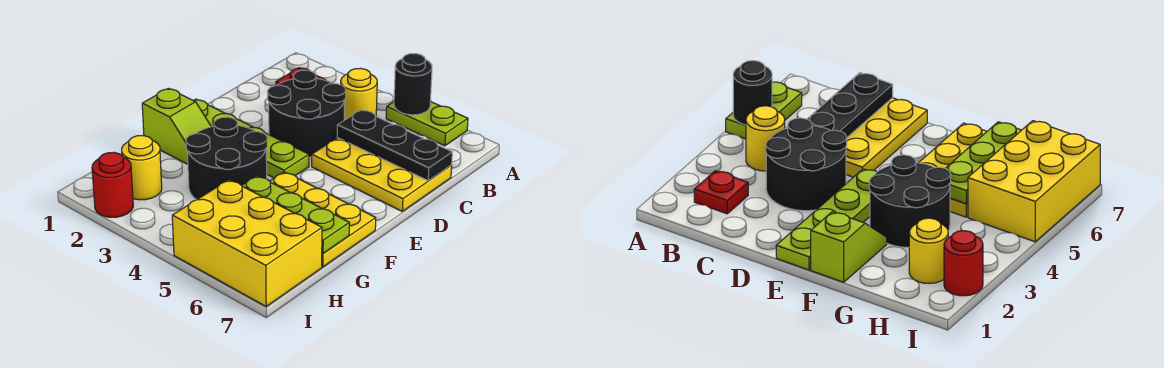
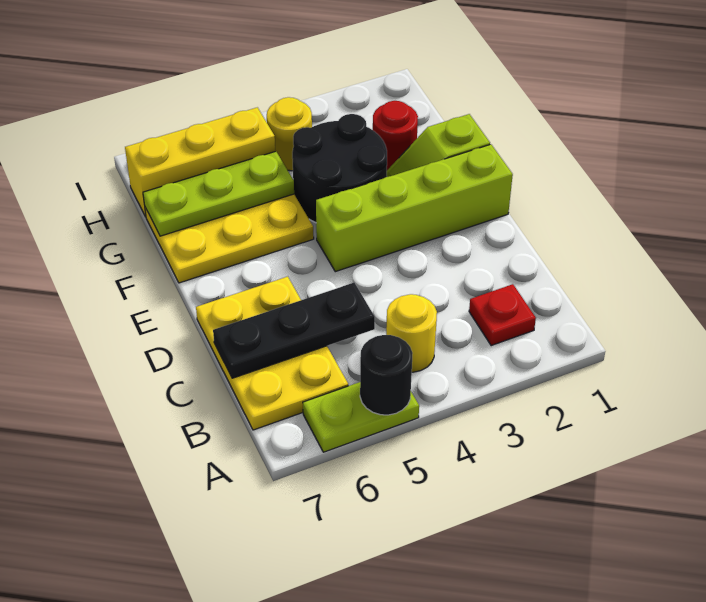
black round brick C3:D4 level 1 -> none
yellow plate C5:D7 level 1 -> yellow plate B6:D7 level 1
lime plate E1:E4 level 1 -> lime brick E1:E4 level 1
yellow round brick H2 level 1 -> yellow round brick H4 level 1
yellow brick H5:I7 level 1 -> yellow brick H5:H7 level 1
red round brick I2 level 1 -> red round brick G2 level 1

